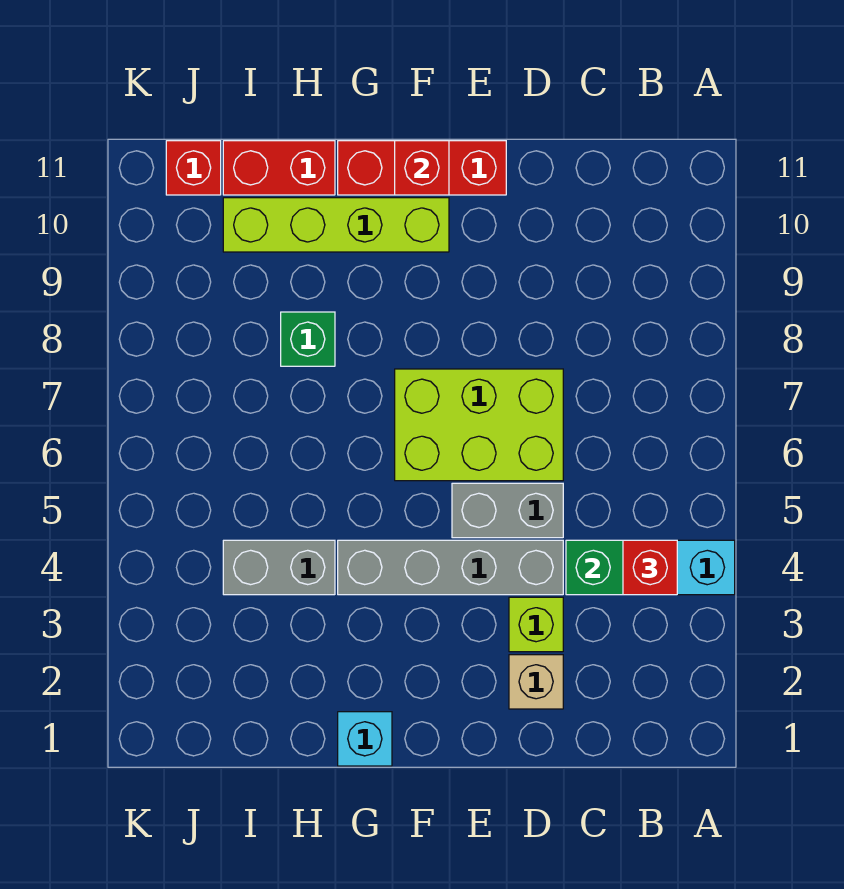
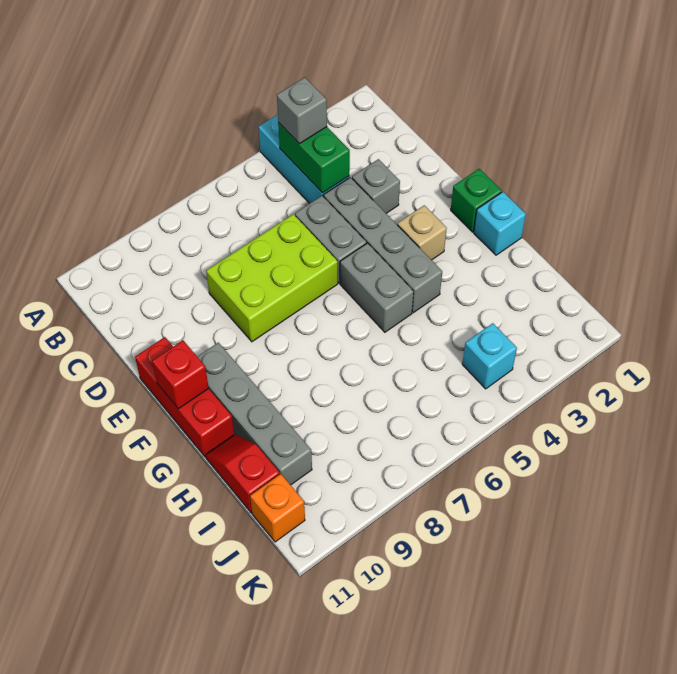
red brick B4 level 3 -> grey brick B4 level 3
tan brick D2 level 1 -> tan brick F3 level 1
lime brick D3 level 1 -> grey brick D3 level 1
lime brick D6:F7 level 1 -> lime brick D6:E8 level 1
lime brick F10:I10 level 1 -> grey brick F10:I10 level 1
grey brick H4:I4 level 1 -> grey brick F5:G5 level 1
green brick H8 level 1 -> green brick F1 level 1
red brick H11:I11 level 1 -> red slope H11:I11 level 1 top I
none -> cyan brick J4 level 1
red brick J11 level 1 -> orange brick J11 level 1

